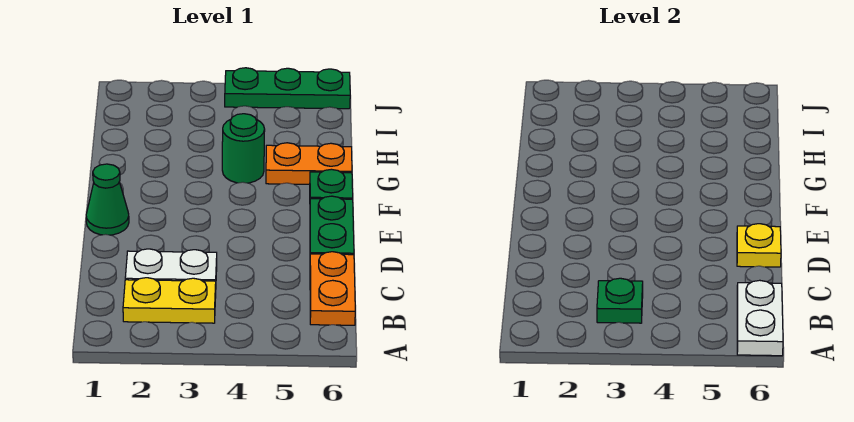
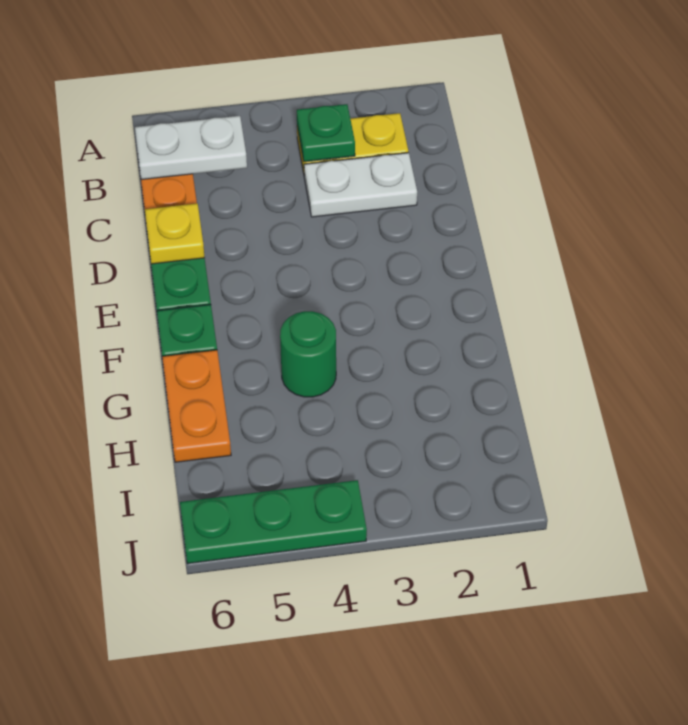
white plate A6:B6 level 2 -> white plate B5:B6 level 2
green cone E1 level 1 -> none
orange plate G5:G6 level 1 -> orange plate G6:H6 level 1

